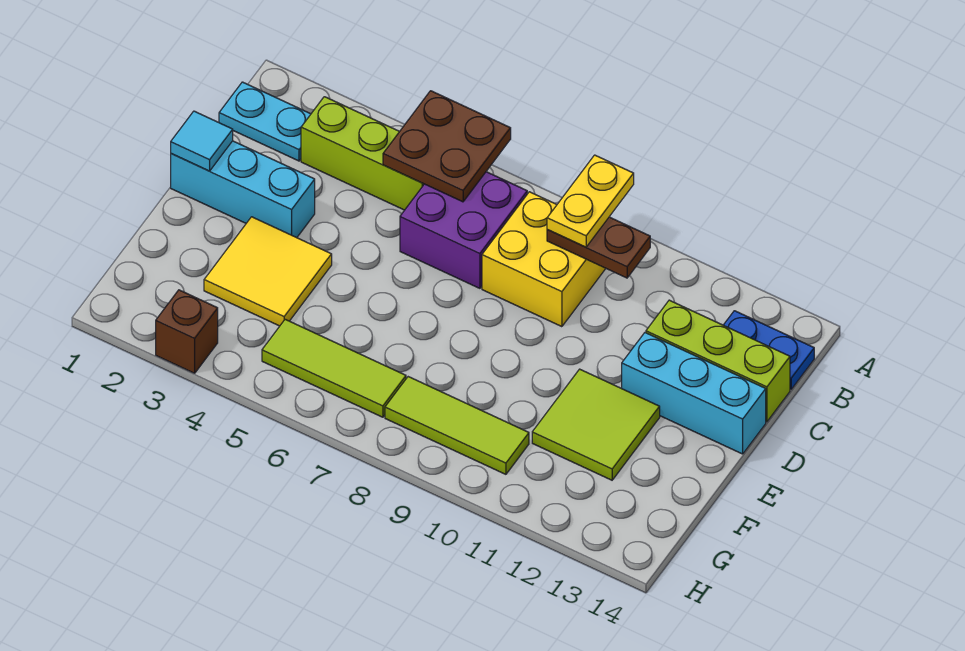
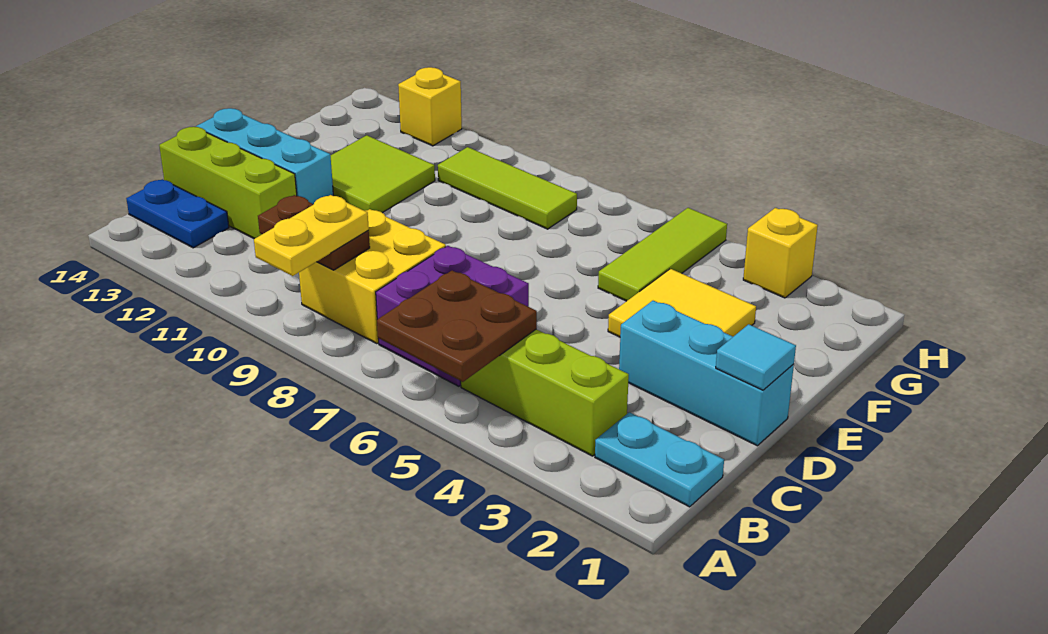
lime tile G5:G7 level 1 -> lime tile F5:H5 level 1
brown brick H3 level 1 -> yellow brick H3 level 1
none -> yellow brick H12 level 1

